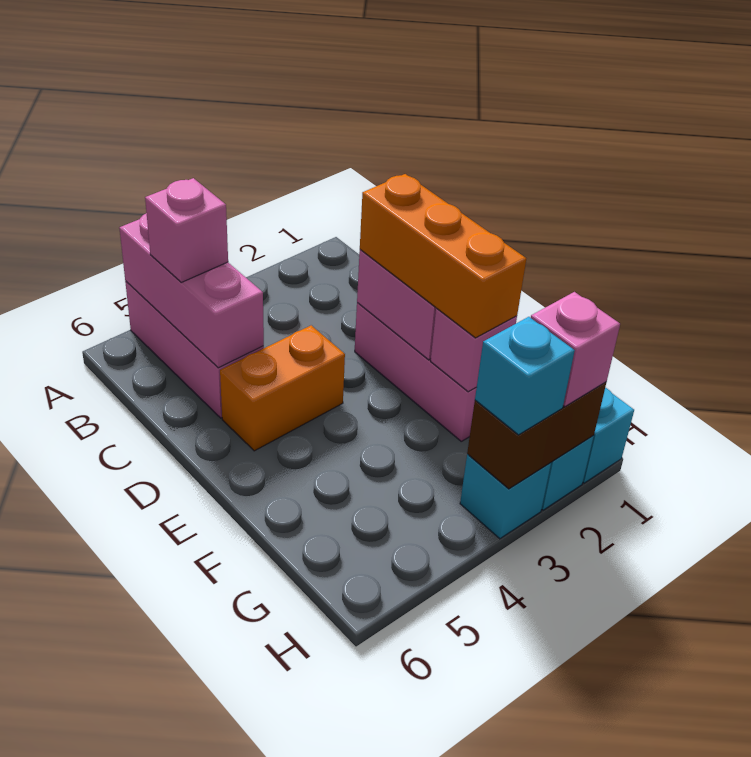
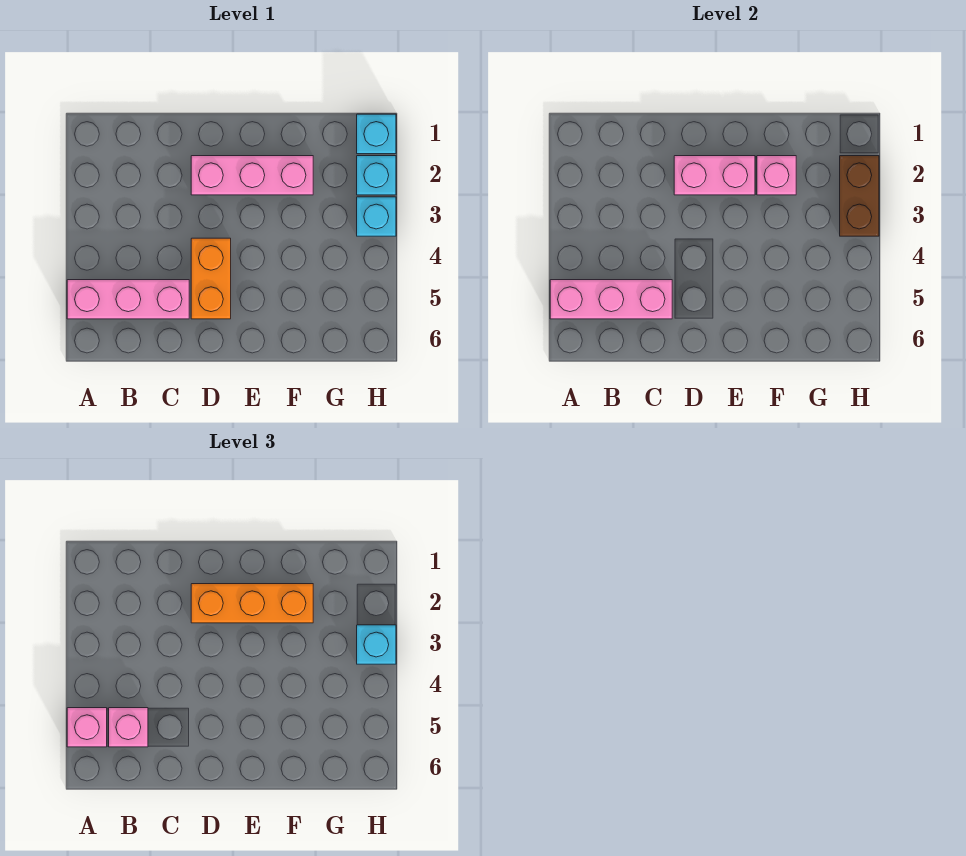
pink brick H2 level 3 -> pink brick A5 level 3

